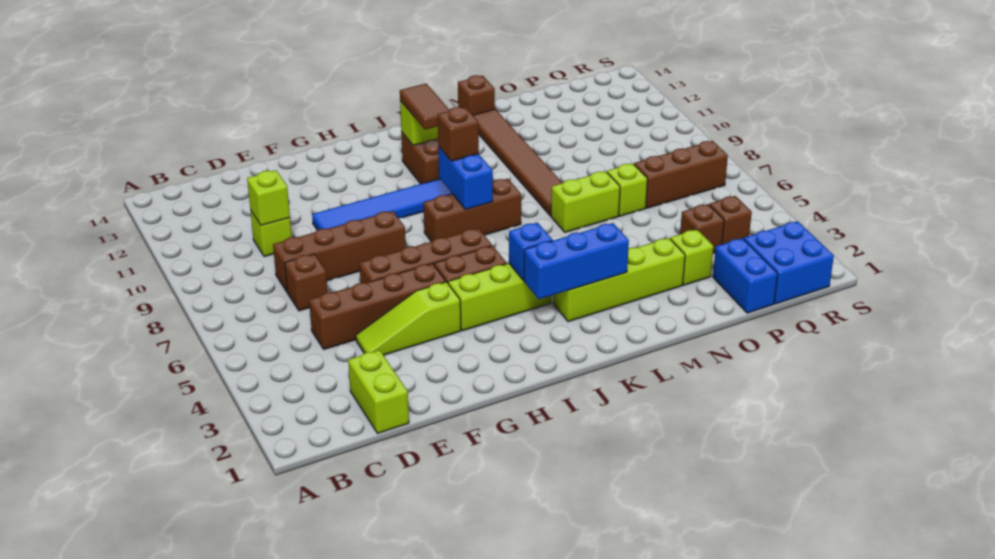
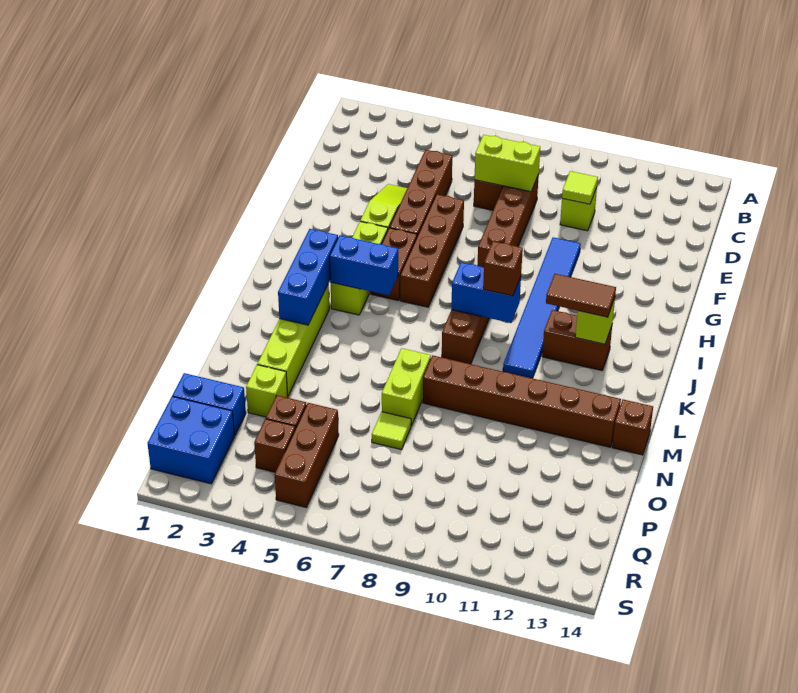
lime brick D1:D2 level 1 -> lime brick D7:D8 level 2
lime brick D10 level 2 -> lime tile D10 level 2
blue brick J4 level 2 -> blue brick J4:J5 level 2
brown tile M8:M13 level 1 -> brown brick M8:M13 level 1
lime brick O7 level 1 -> lime tile O7 level 1
brown brick P7:R7 level 1 -> brown brick P5:R5 level 1

